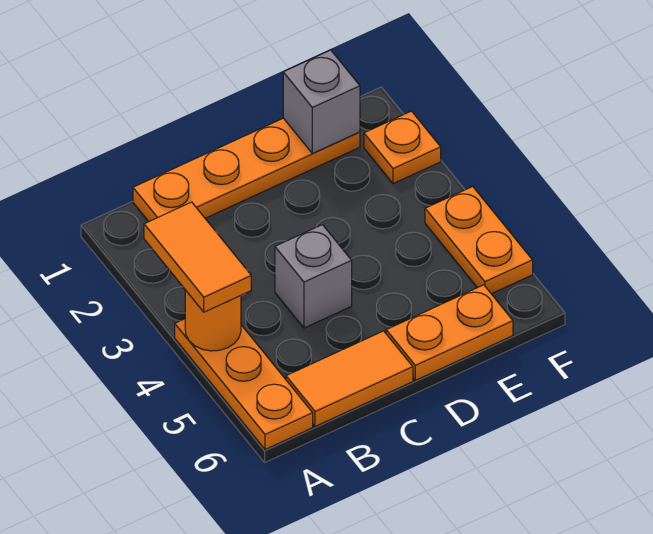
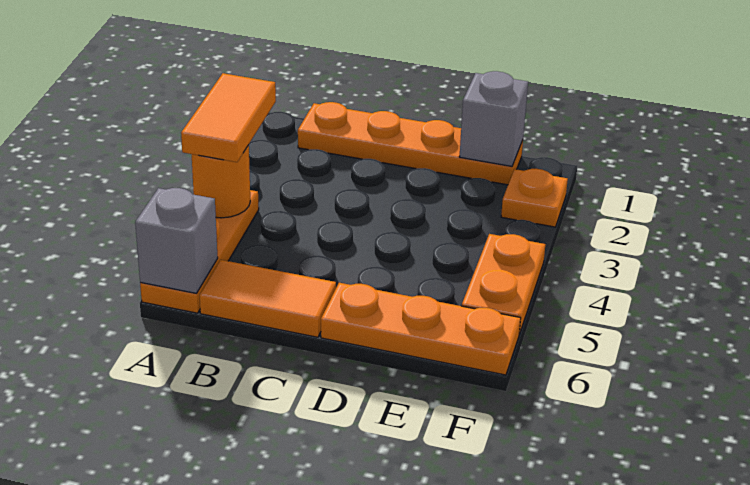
grey brick C4 level 1 -> grey brick A6 level 2
orange plate D6:E6 level 1 -> orange plate D6:F6 level 1

